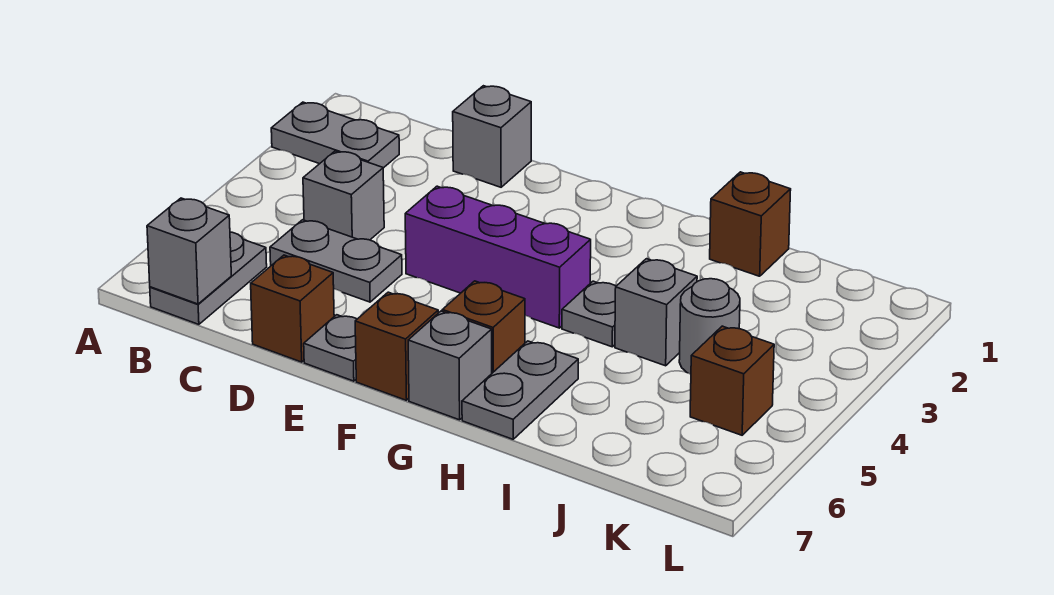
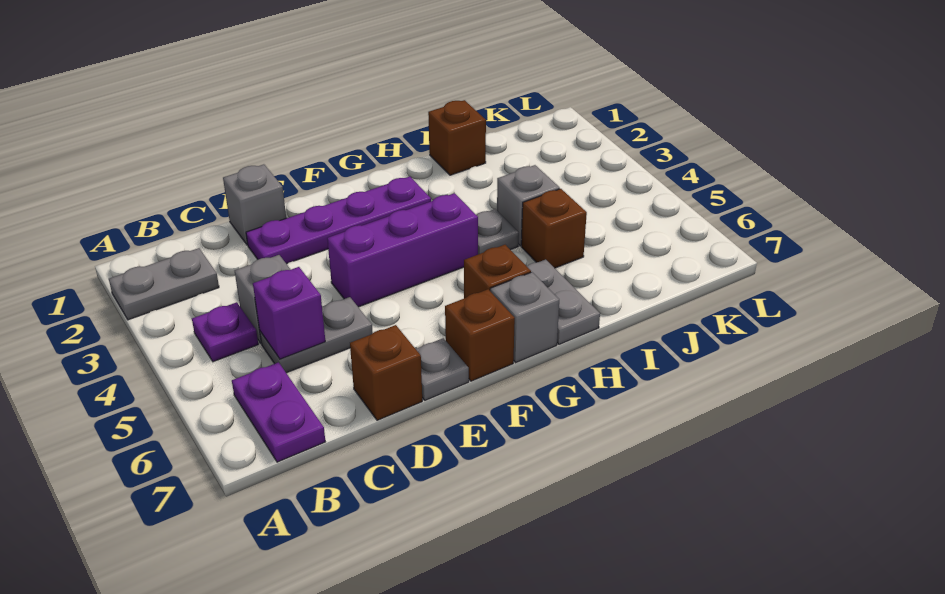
none -> purple plate B4 level 1
grey plate B6:B7 level 1 -> purple plate B6:B7 level 1
grey brick B7 level 2 -> none
none -> purple brick C5 level 2
none -> purple plate D2:G2 level 1
grey round brick J4 level 1 -> none
brown brick K5 level 1 -> brown brick I5 level 1

